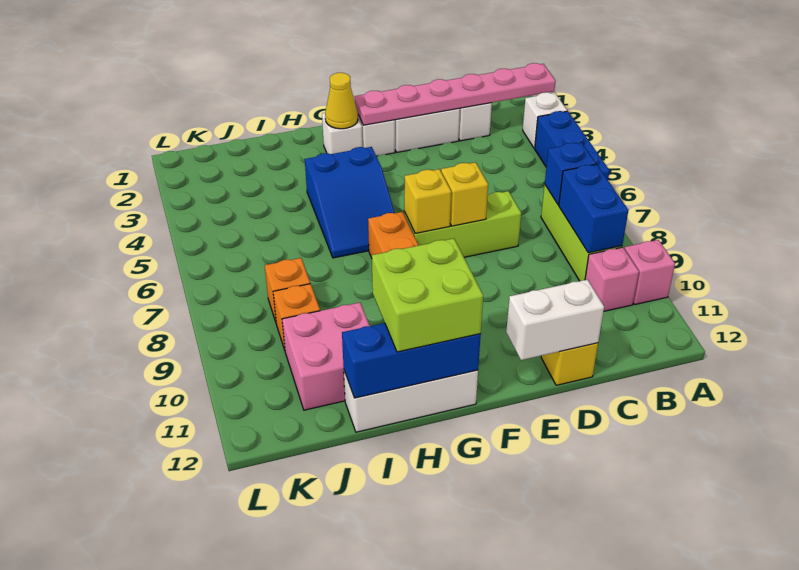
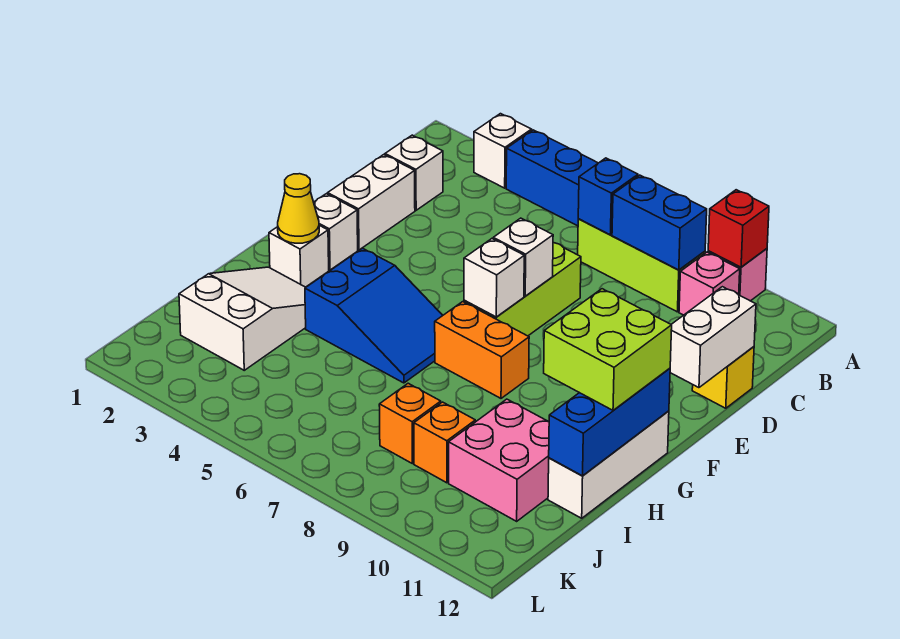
pink plate A2:F2 level 2 -> none
none -> red brick A10 level 2
yellow brick E7 level 2 -> white brick E7 level 2
yellow brick F7 level 2 -> white brick F7 level 2
none -> white slope H2:J3 level 1 top J

